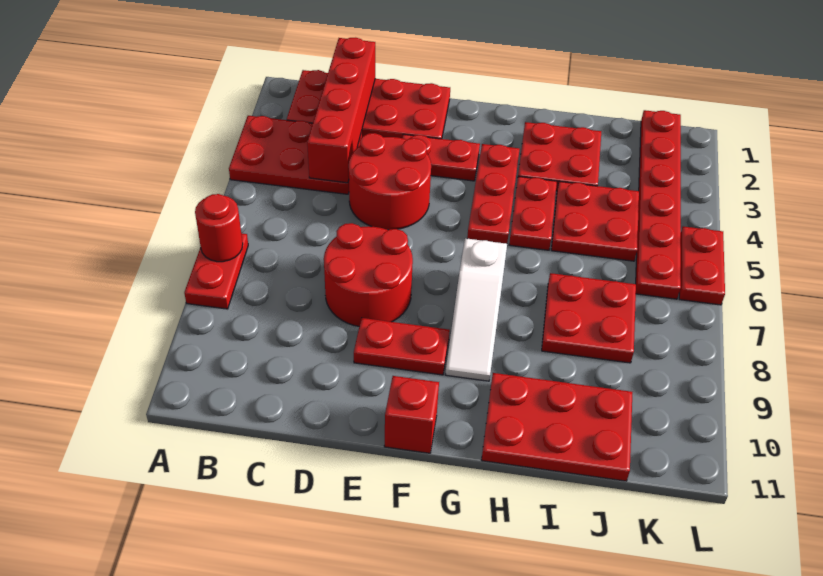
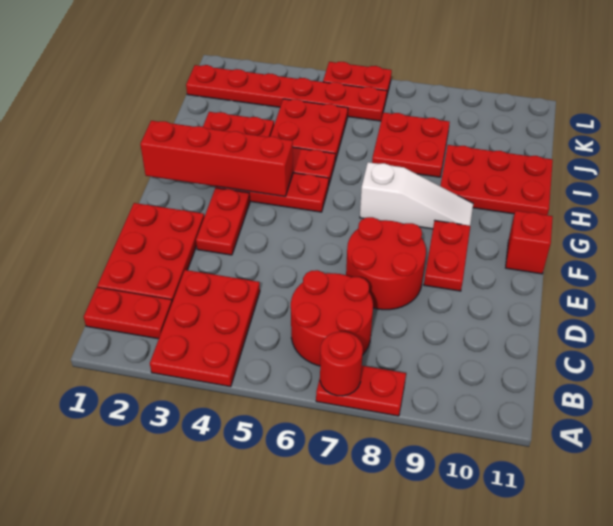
red brick C1:C4 level 2 -> red brick G1:G4 level 2
red round brick D4:E5 level 1 -> red round brick B6:C7 level 1
red plate H10:J11 level 1 -> red plate H9:I11 level 1

